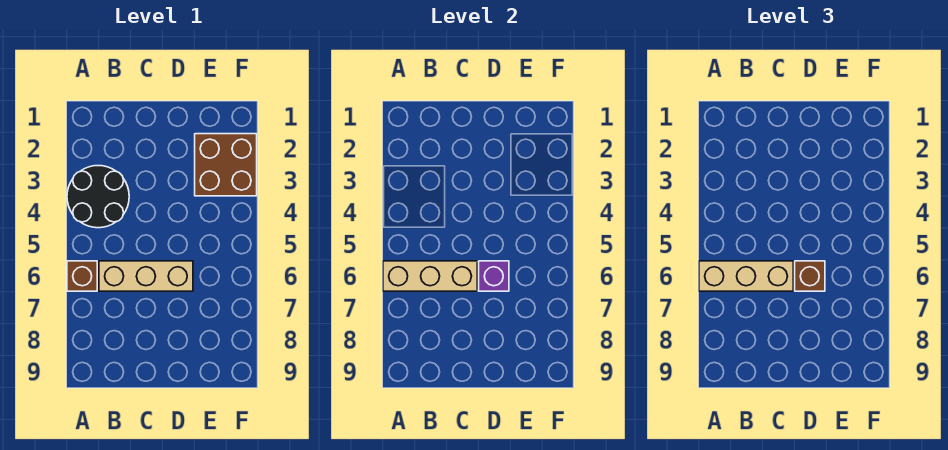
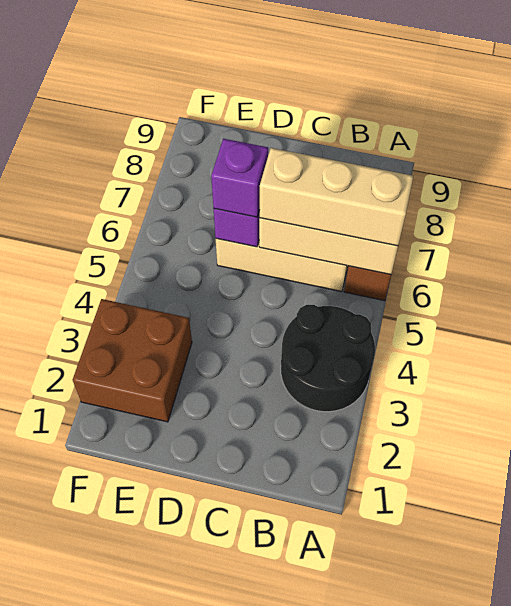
brown brick D6 level 3 -> purple brick D6 level 3

